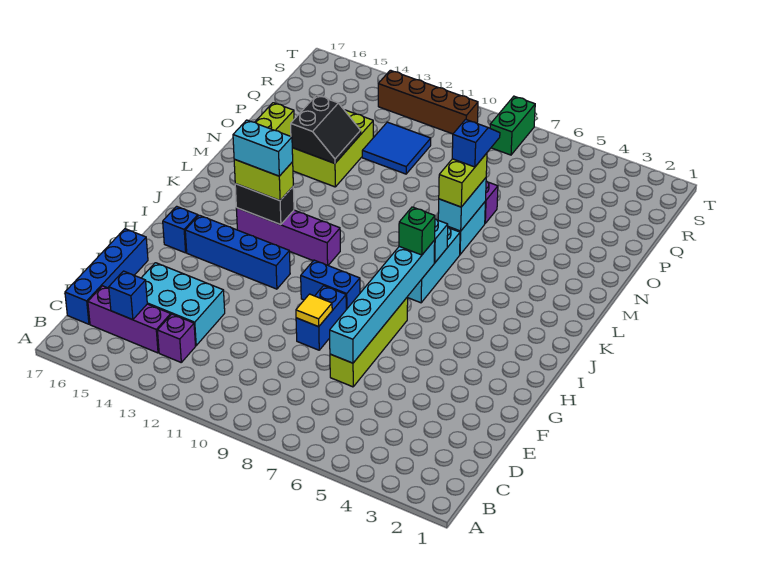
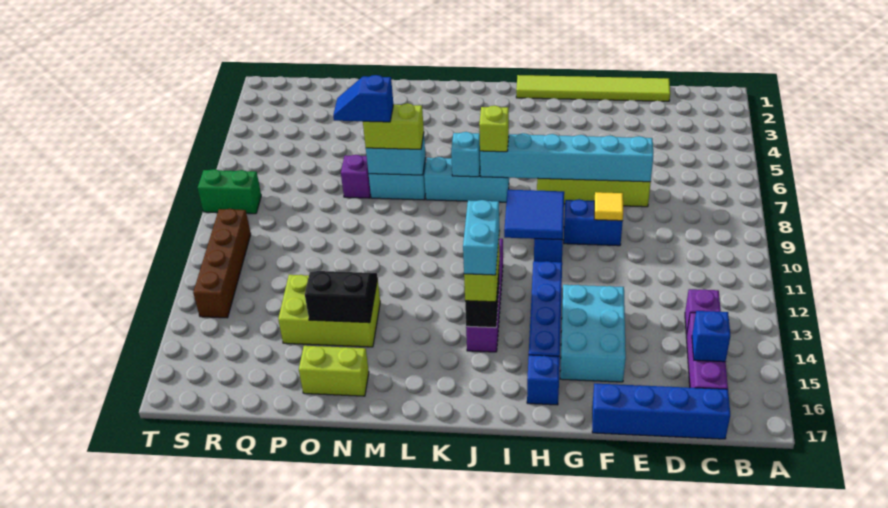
none -> lime tile D1:I1 level 1
cyan brick D13:E15 level 1 -> cyan brick F13:G15 level 1
green brick J7 level 3 -> lime brick J7 level 3
blue tile P11:Q12 level 1 -> blue tile H9:I10 level 2

